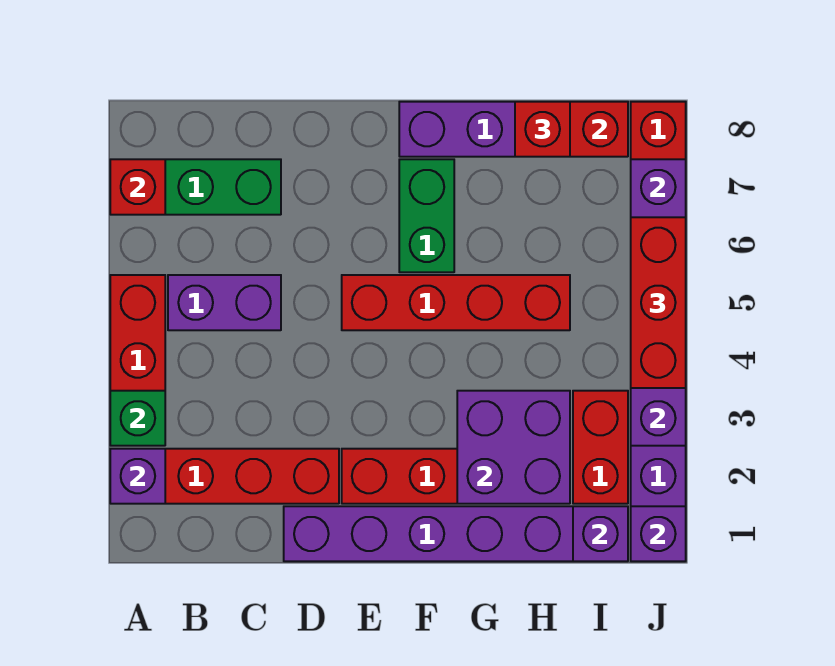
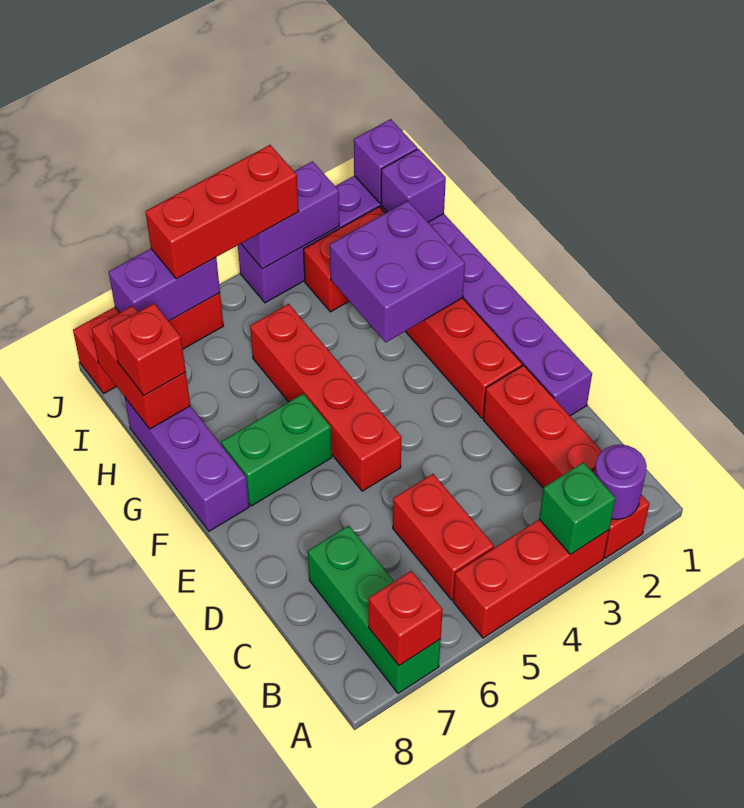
purple brick A2 level 2 -> purple round brick A2 level 2
purple brick B5:C5 level 1 -> red brick B5:C5 level 1

